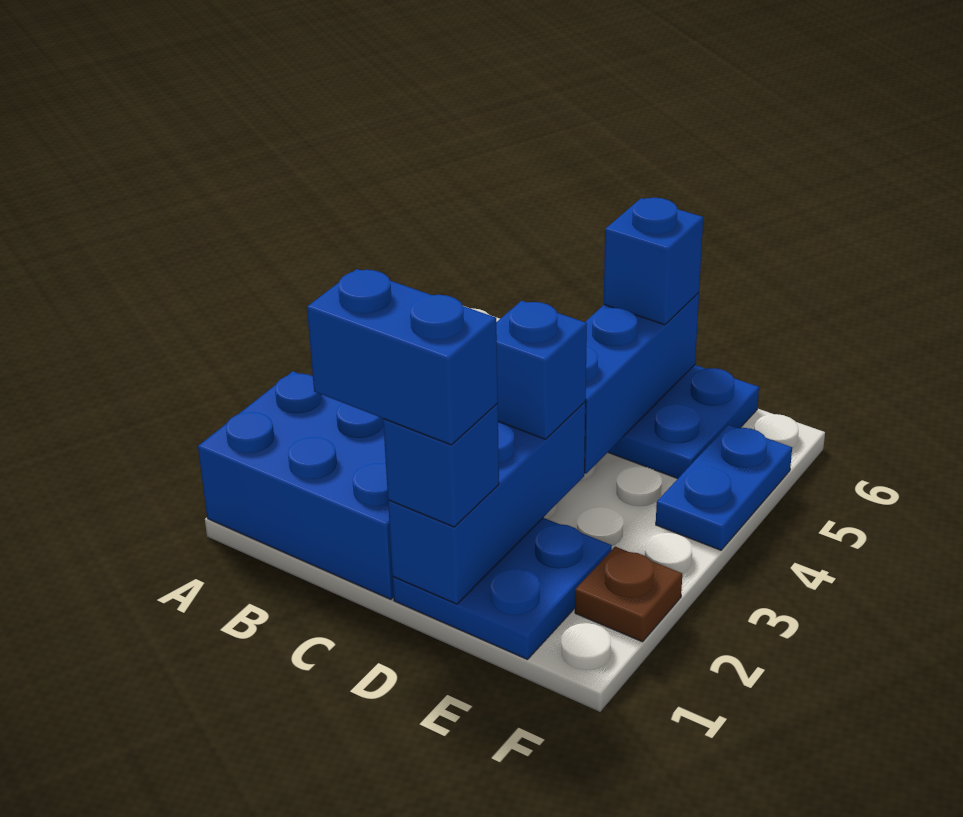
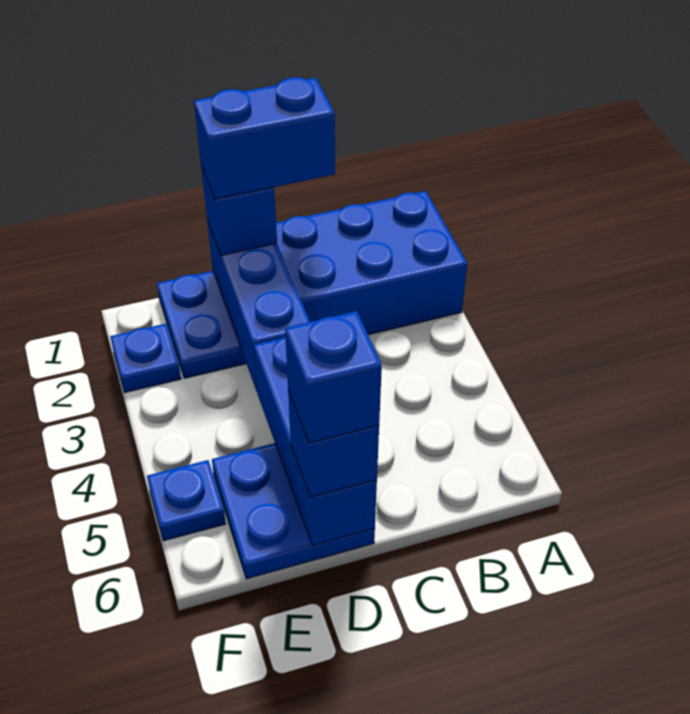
blue brick D3 level 3 -> blue brick D6 level 4
brown plate F2 level 1 -> blue plate F2 level 1
blue plate F4:F5 level 1 -> blue plate F5 level 1

